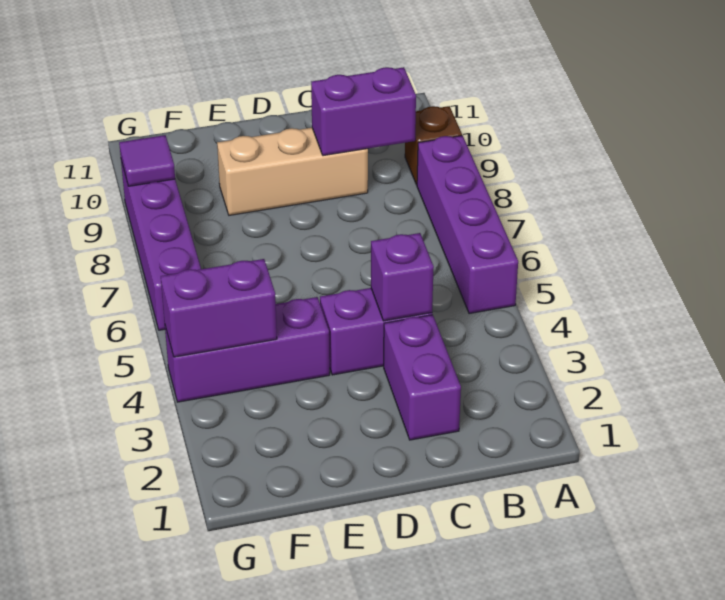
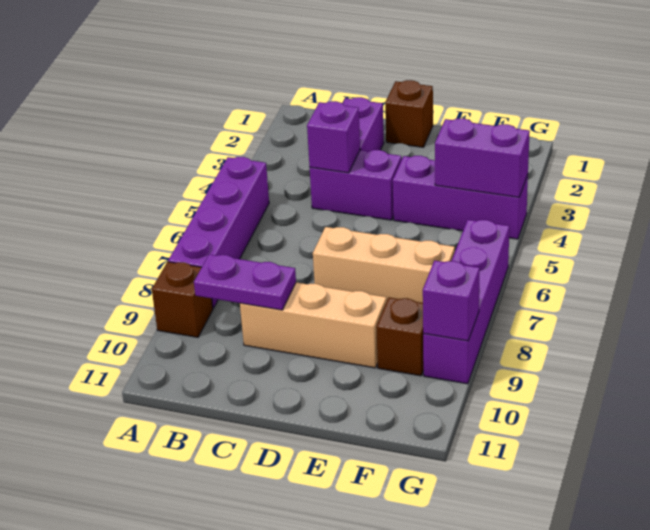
purple brick B9:C9 level 2 -> purple plate B9:C9 level 2
none -> brown brick D1 level 1
none -> tan brick D7:F7 level 1
none -> brown brick F9 level 1
purple tile G9 level 2 -> purple brick G9 level 2

